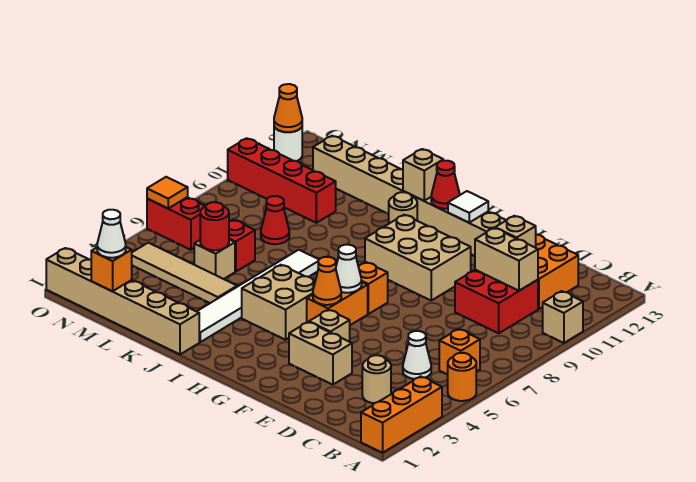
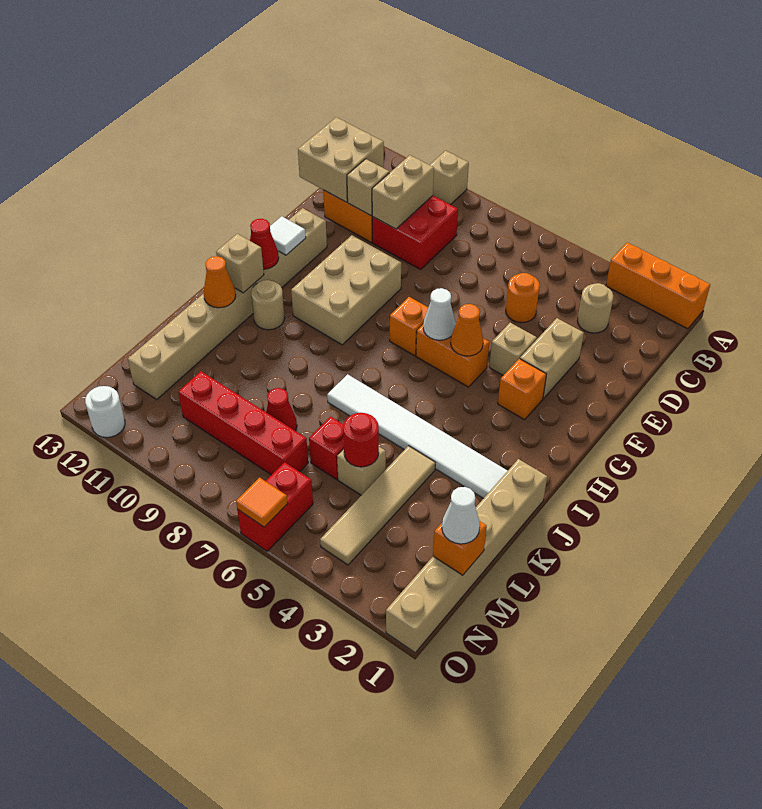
orange round brick A5 level 1 -> orange round brick D5 level 1
orange brick B6 level 1 -> orange brick G3 level 1
white cone C5 level 1 -> none
tan brick H4:I5 level 1 -> tan brick C12:D13 level 2
red brick L10:O10 level 1 -> red brick M7:M10 level 1
orange cone O12 level 2 -> orange cone J12 level 2

